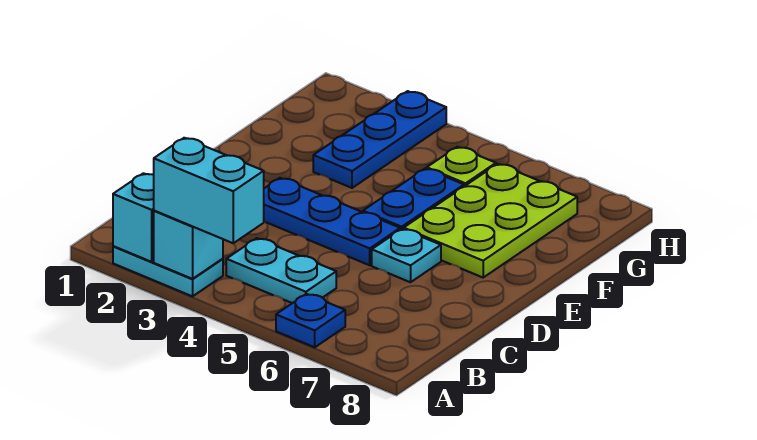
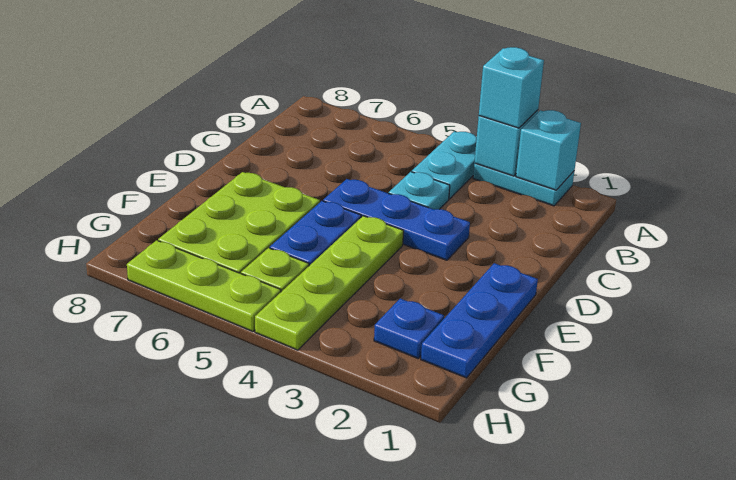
cyan brick A3:A4 level 3 -> cyan brick A3 level 3
blue plate A6 level 1 -> blue plate G2 level 1
cyan plate B4:B5 level 1 -> cyan plate A4:B4 level 1
cyan plate D6 level 1 -> cyan plate C4 level 1
none -> lime plate E4:H4 level 1
blue plate F3:H3 level 1 -> blue plate E1:G1 level 1
none -> lime plate H5:H7 level 1

